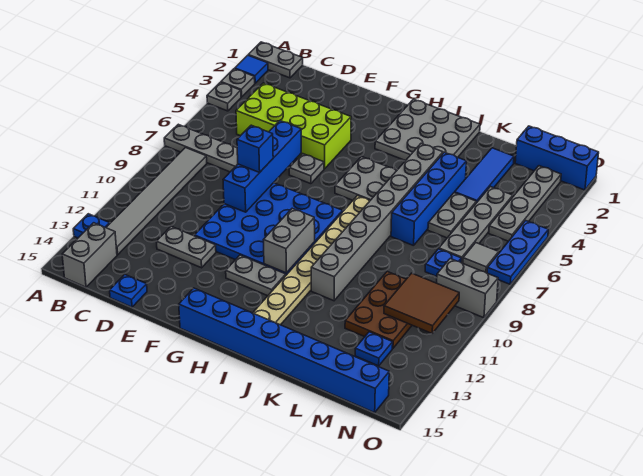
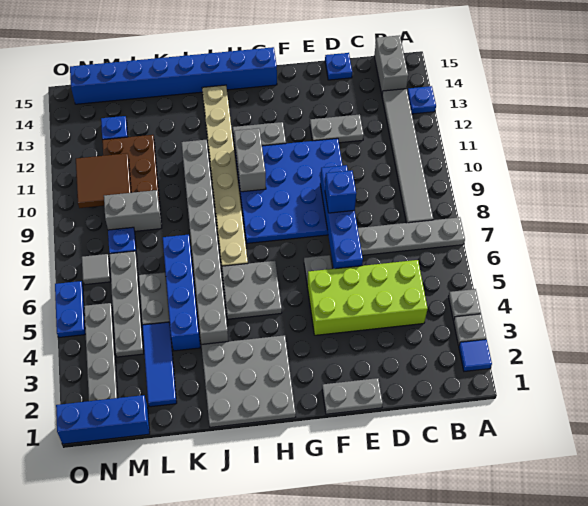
grey plate A1:B1 level 1 -> grey plate E1:F1 level 1
grey brick N9:O9 level 1 -> grey brick L9:M9 level 1
blue plate O5:O7 level 1 -> blue plate O5:O6 level 1

